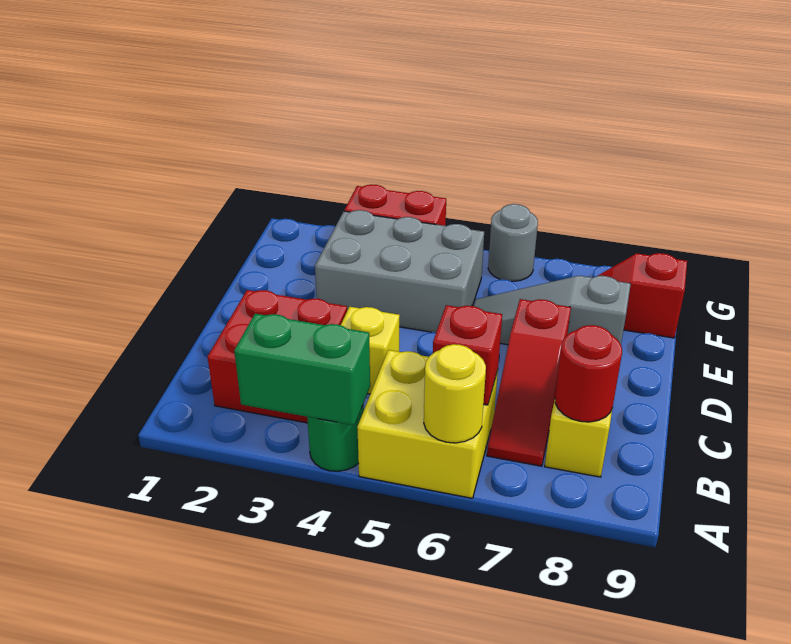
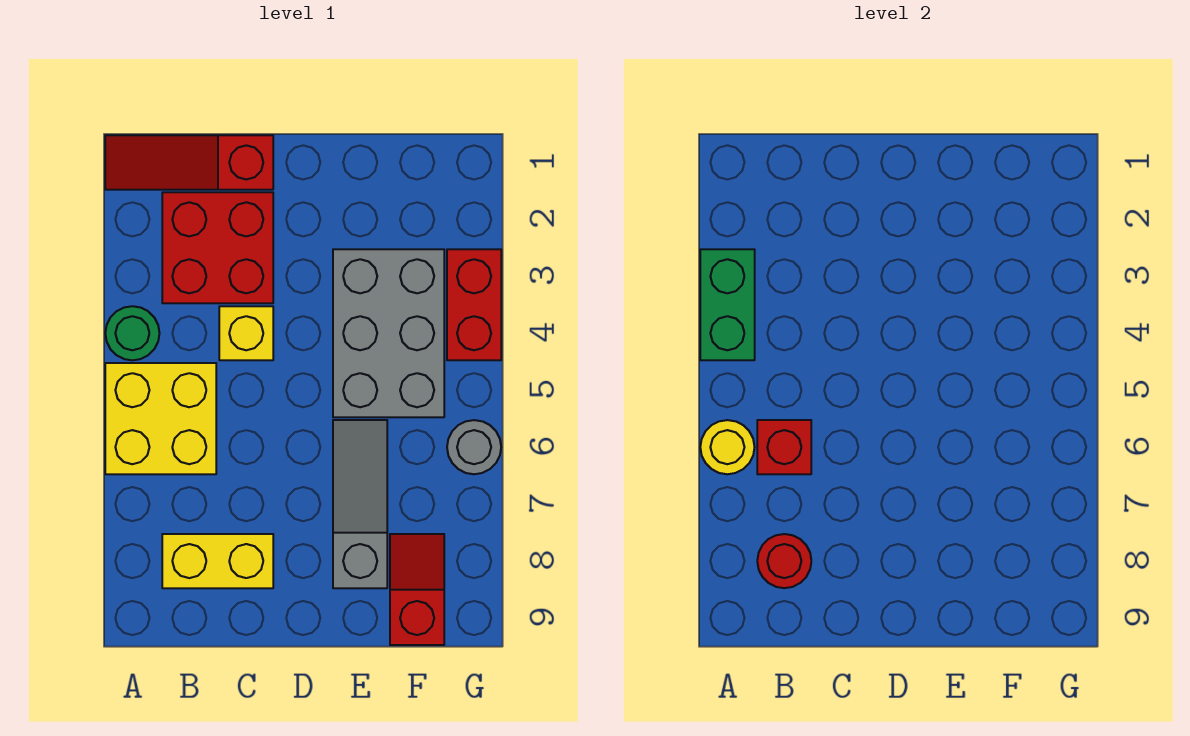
red slope B7:D7 level 1 top D -> red slope A1:C1 level 1 top C

